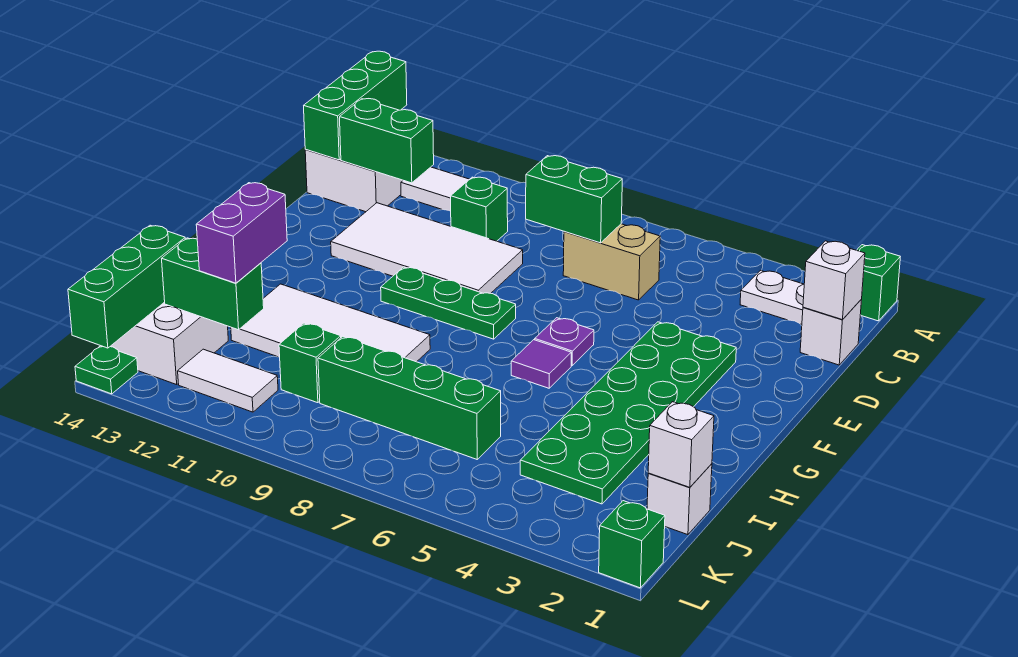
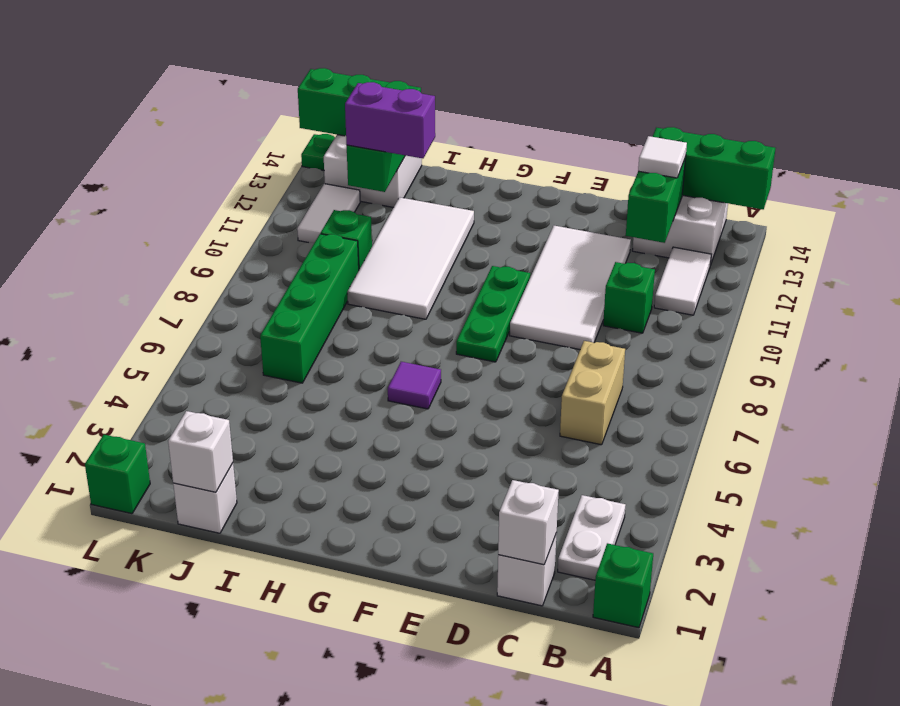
green brick C7:C8 level 2 -> none
none -> white tile C13 level 3
green plate E3:J4 level 1 -> none
purple plate F6 level 1 -> none

